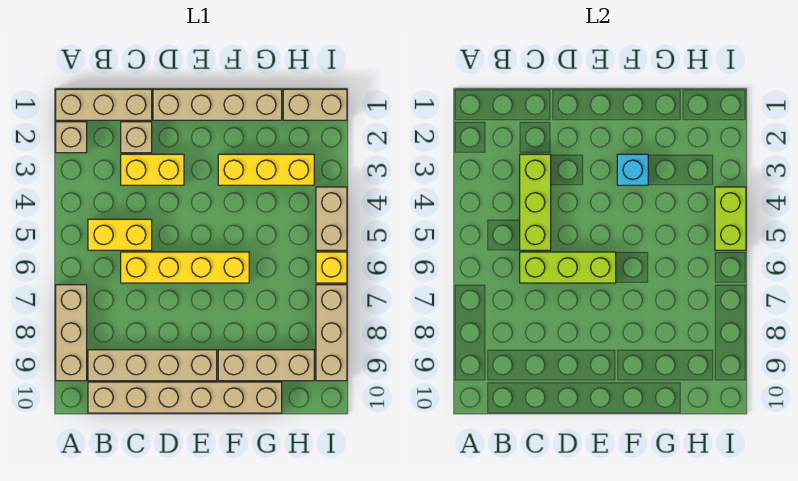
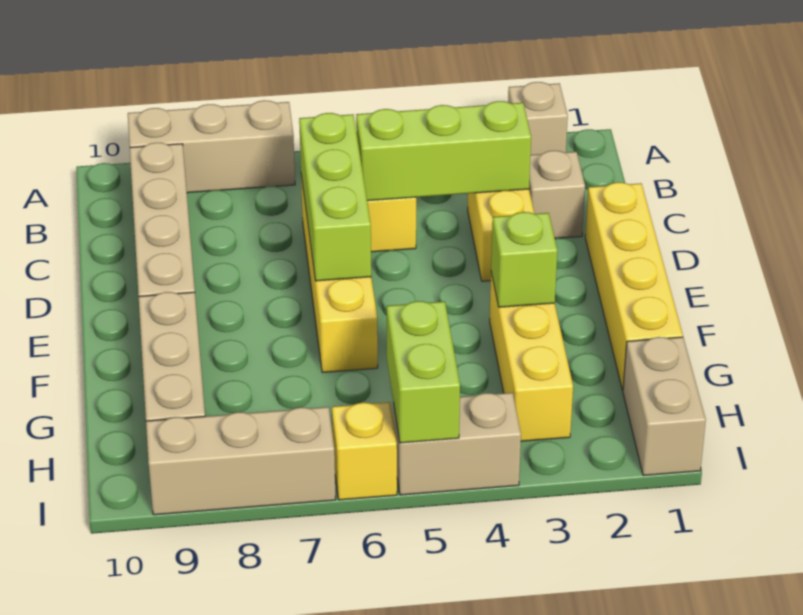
tan brick A1:C1 level 1 -> none
tan brick B10:G10 level 1 -> none
tan brick D1:G1 level 1 -> yellow brick D1:G1 level 1
cyan brick F3 level 2 -> lime brick F3 level 2
lime brick I4:I5 level 2 -> lime brick H5:I5 level 2

